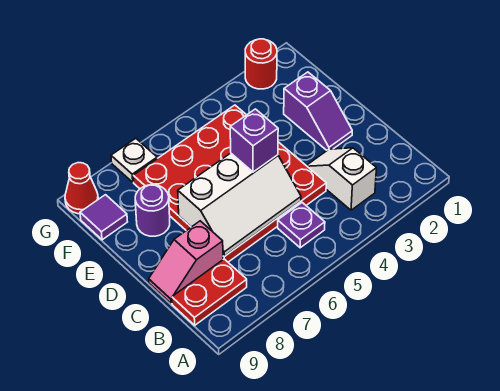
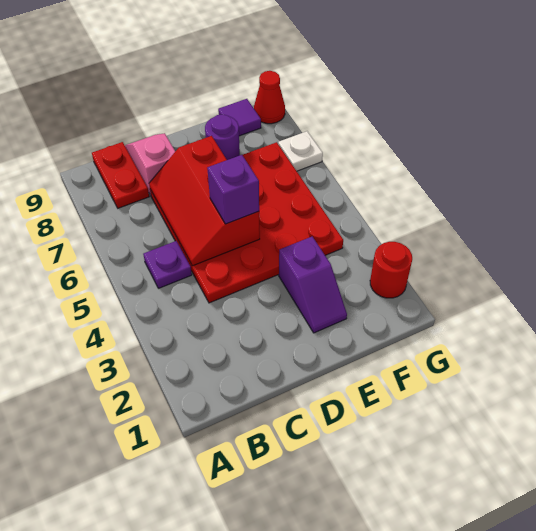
white slope B3:C3 level 1 top B -> none
white slope C5:D7 level 2 top D -> red slope C5:D7 level 2 top D
purple slope D2:E2 level 1 top E -> purple slope E2:E3 level 1 top 3

